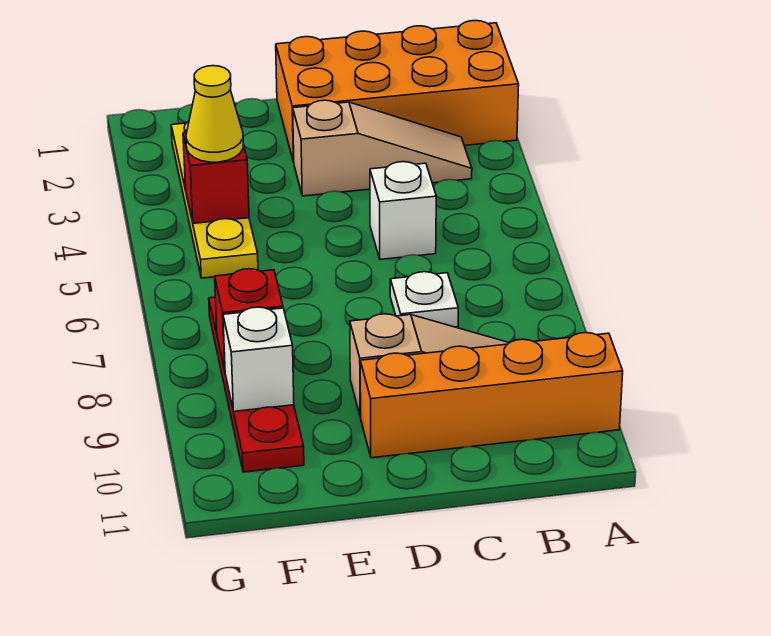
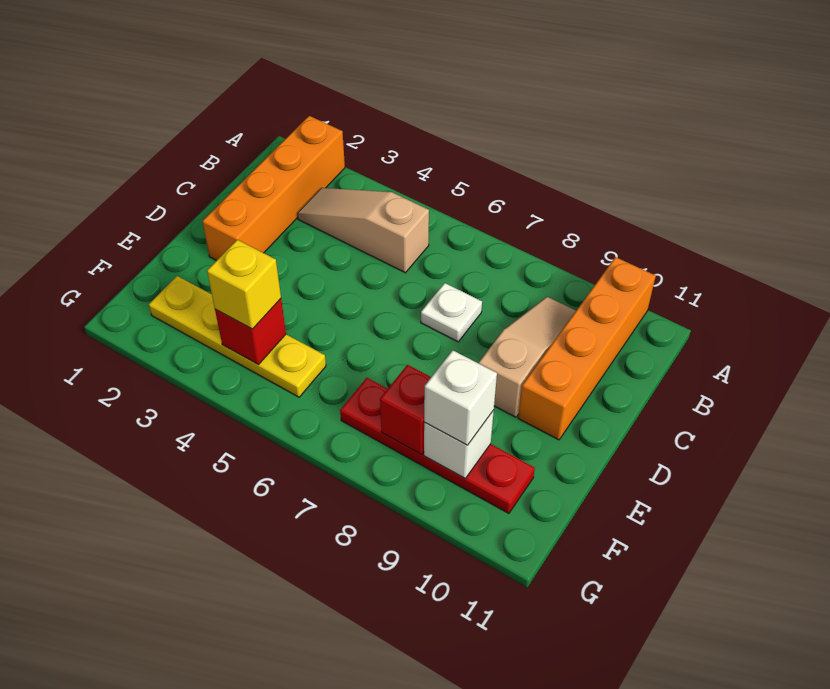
orange brick A1:D2 level 1 -> orange brick A2:D2 level 1
tan slope B3:D3 level 1 top D -> tan slope B3:B5 level 1 top 5
white brick C5 level 1 -> white brick F9 level 3
yellow cone F4 level 3 -> yellow brick F4 level 3

